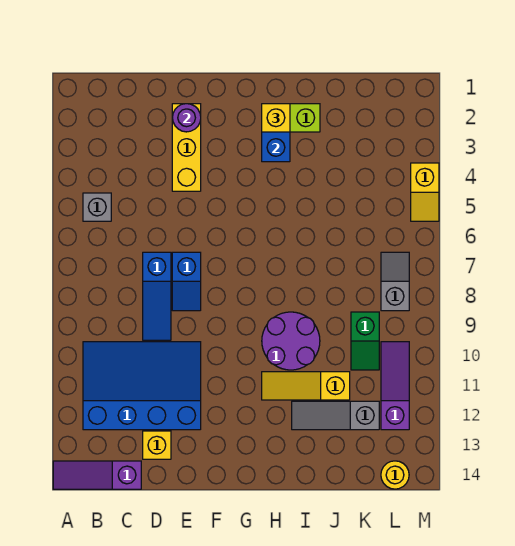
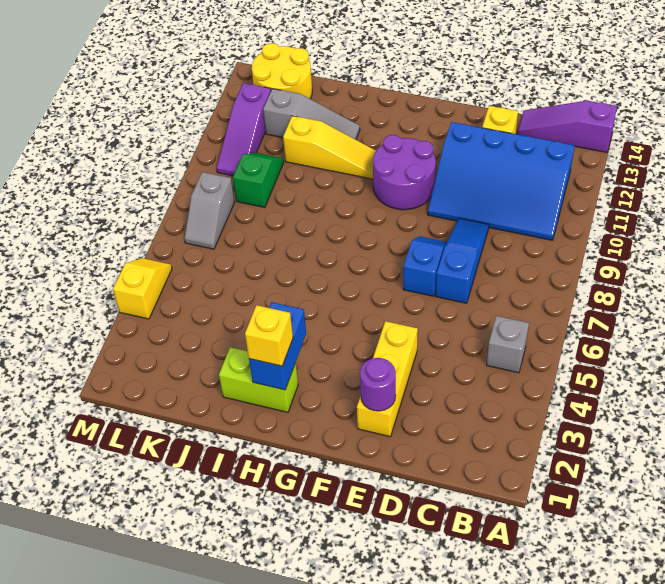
purple slope A14:C14 level 1 top C -> purple slope A14:C14 level 1 top A
purple round brick H9:I10 level 1 -> purple round brick F10:G11 level 1
yellow round brick L14 level 1 -> yellow round brick K13:L14 level 1

